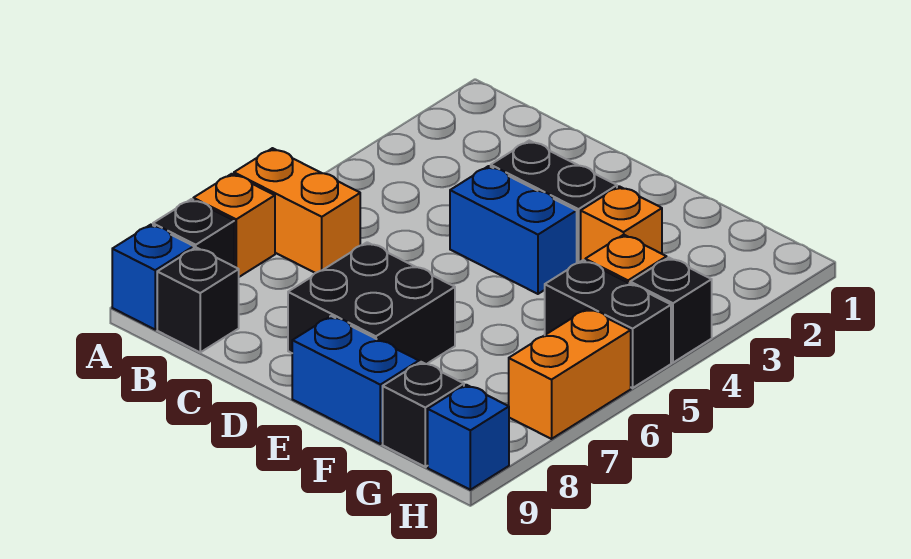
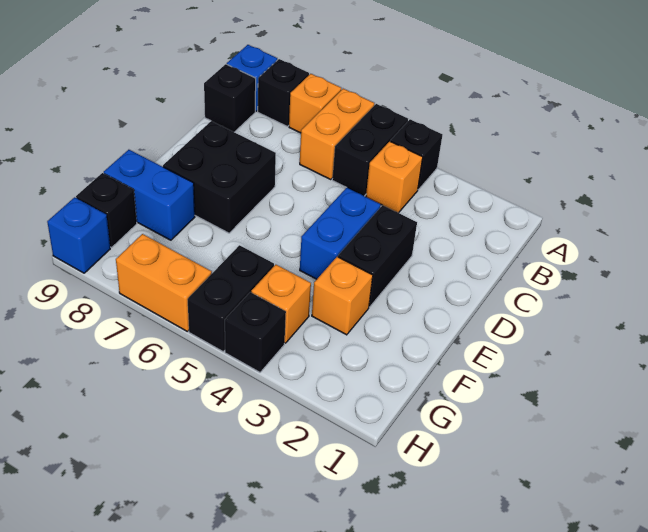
none -> black brick A4 level 1
none -> black brick A5:B5 level 1
none -> orange brick B4 level 1
blue brick E9:F9 level 1 -> blue brick F8:F9 level 1

